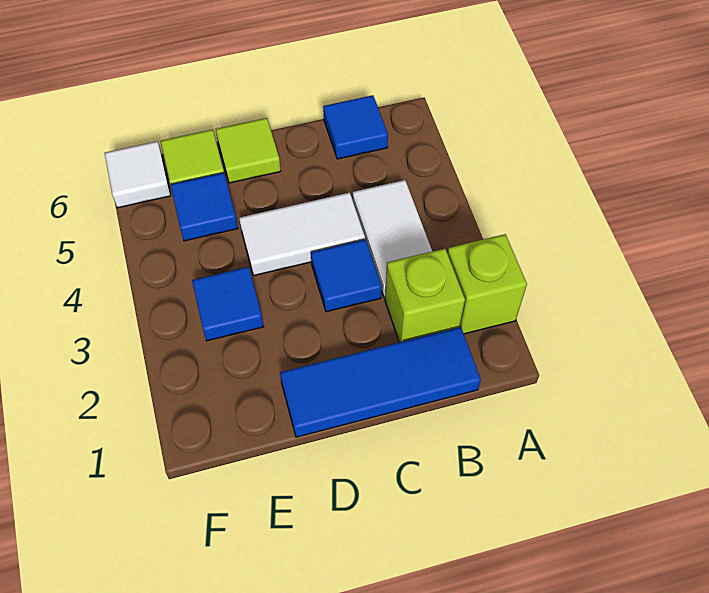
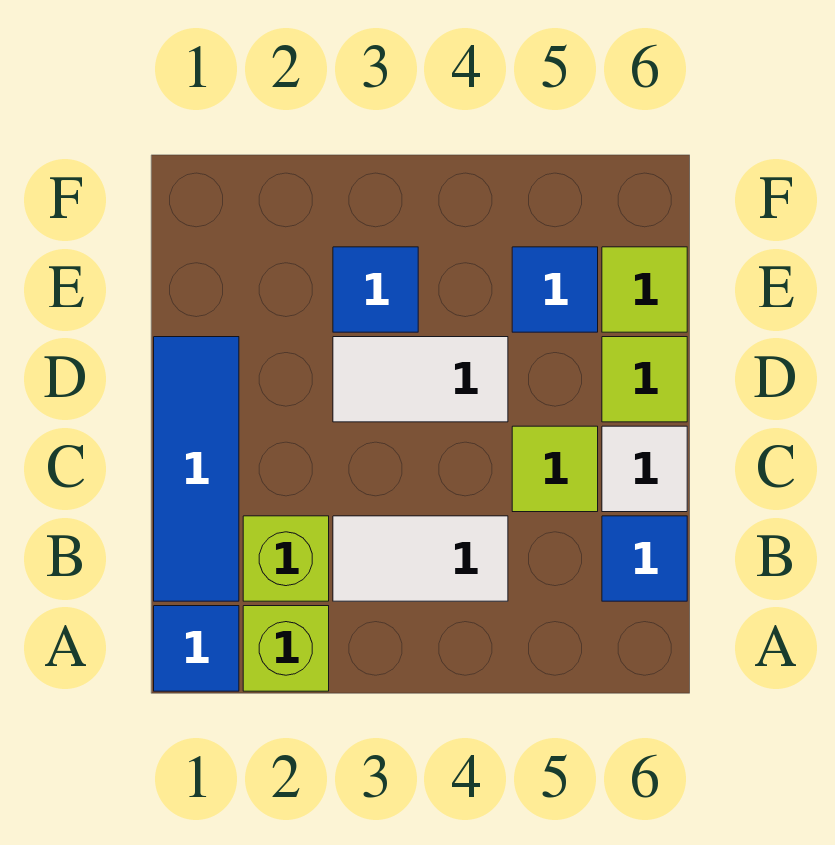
blue tile C3 level 1 -> blue tile A1 level 1
white tile C4:D4 level 1 -> white tile D3:D4 level 1
none -> lime tile C5 level 1
white tile F6 level 1 -> white tile C6 level 1

